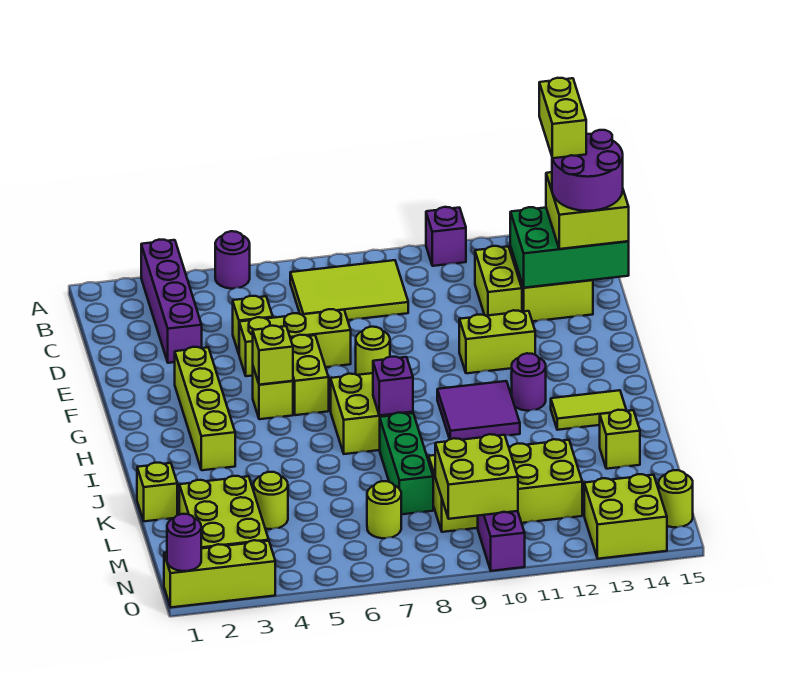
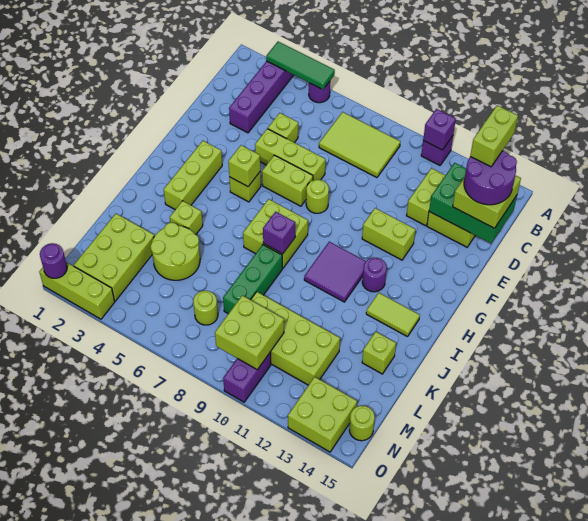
none -> green tile A3:A5 level 2
none -> purple brick A11 level 2
lime brick F3:I3 level 1 -> lime brick G3:I3 level 1
lime brick F6:G6 level 1 -> lime brick F6:F7 level 1
lime brick K1 level 1 -> lime brick J4 level 1
lime round brick L4 level 1 -> lime round brick K4:L5 level 1

